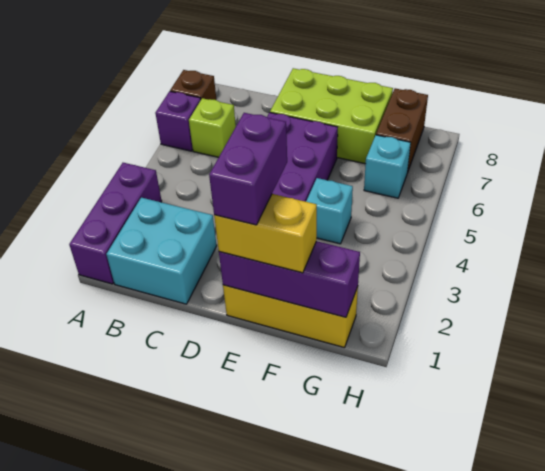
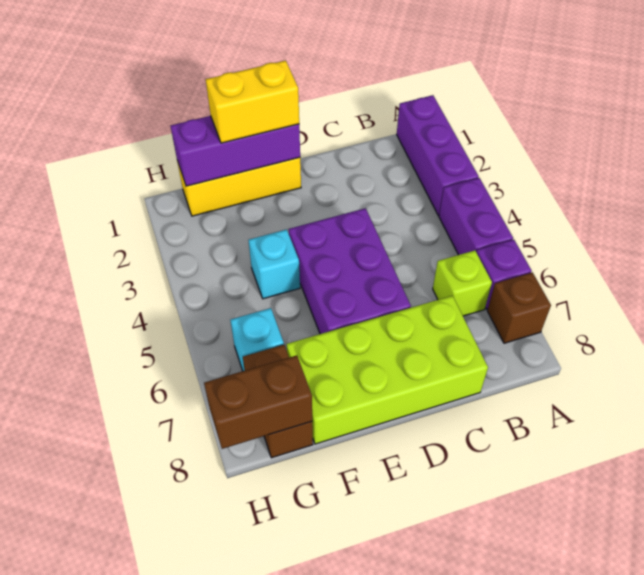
cyan brick B1:C2 level 1 -> none
lime brick D7:F8 level 1 -> lime brick C7:F8 level 1
purple brick E1:E2 level 4 -> purple brick A4:A5 level 1
none -> brown brick G8:H8 level 2

